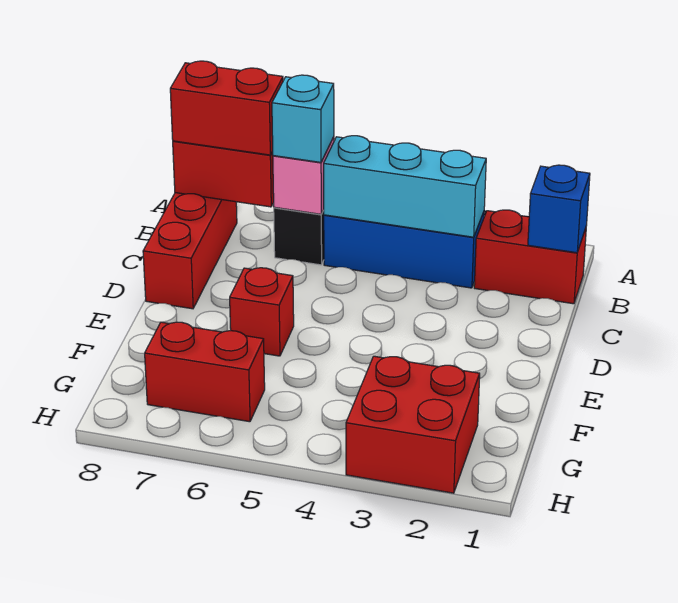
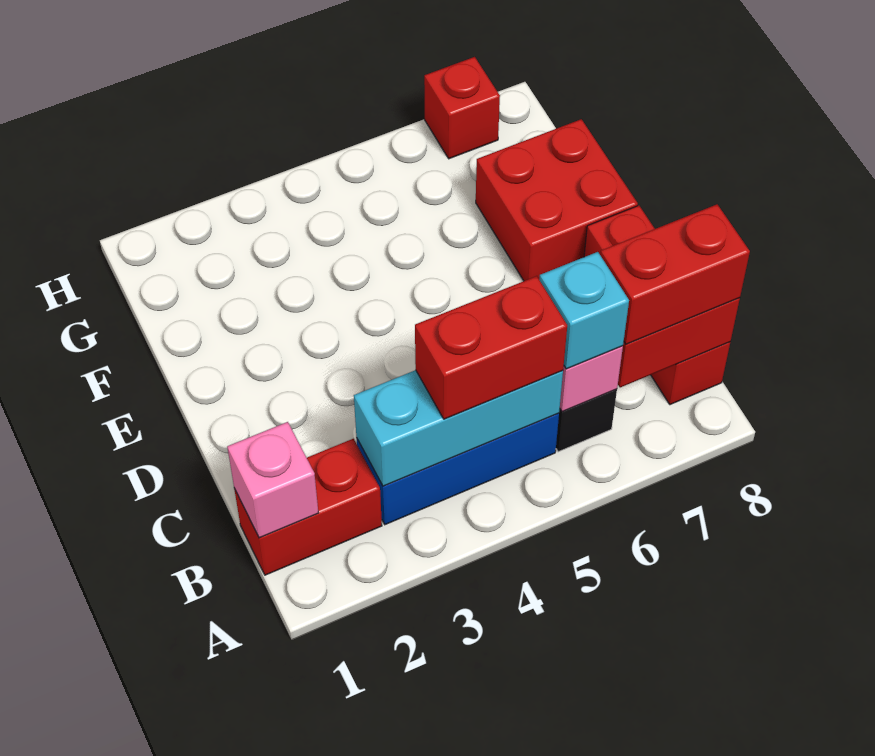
blue brick B1 level 2 -> pink brick B1 level 2
red brick E6 level 1 -> red brick H7 level 1
red brick G2:H3 level 1 -> red brick E7:F8 level 1
red brick G6:G7 level 1 -> red brick B4:B5 level 3

